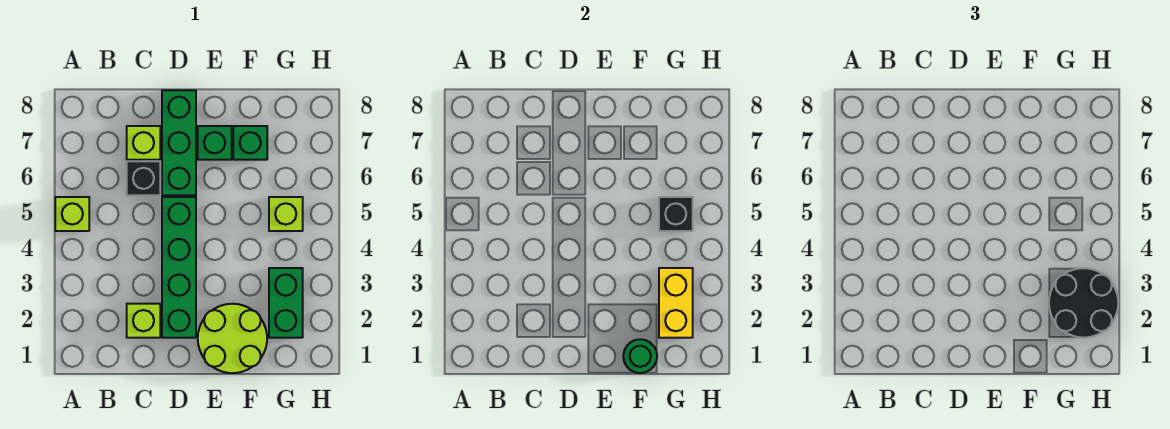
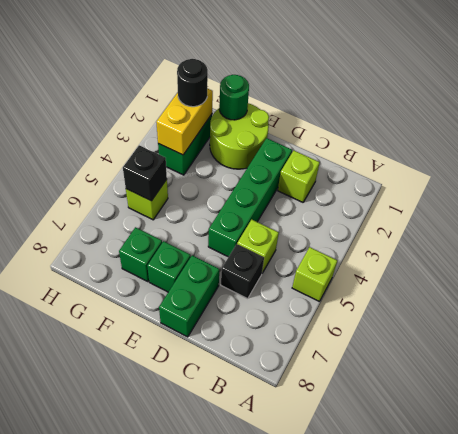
lime brick C7 level 1 -> lime brick C5 level 1
green brick D6:D8 level 1 -> green brick D7:D8 level 1
black round brick G2:H3 level 3 -> black round brick G2 level 3

